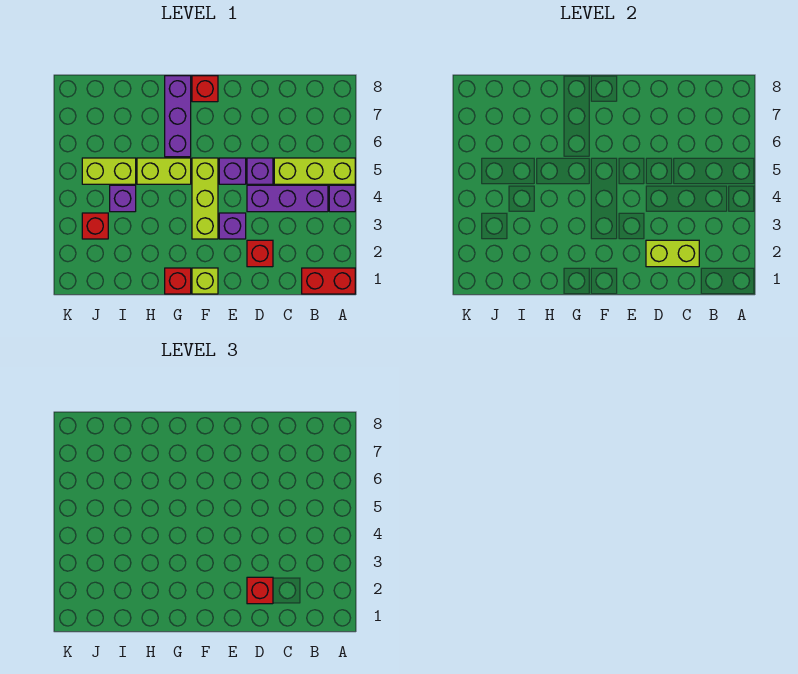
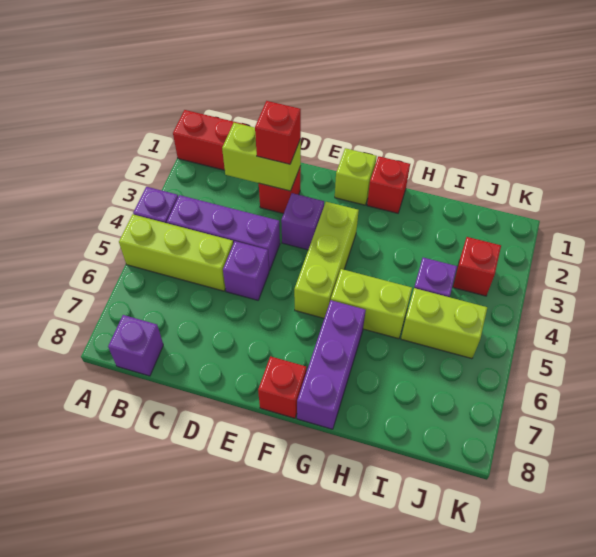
purple brick E5 level 1 -> purple brick B8 level 1

